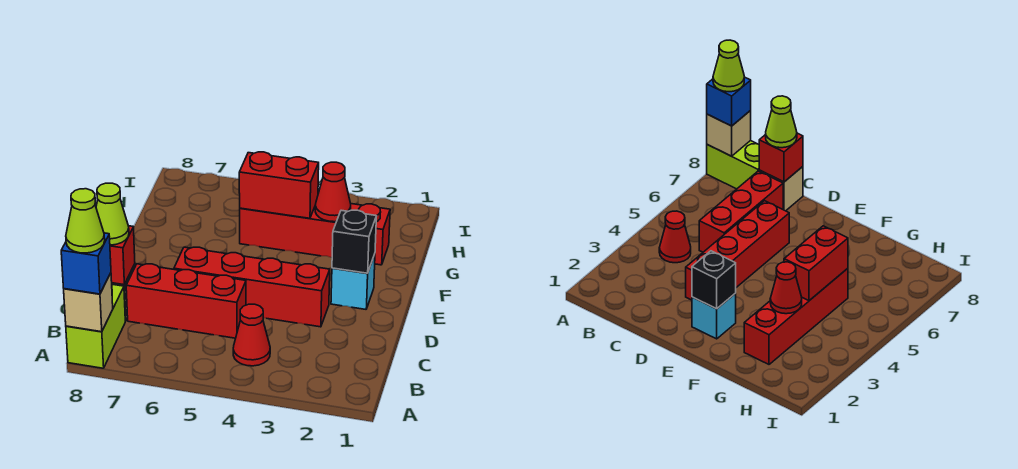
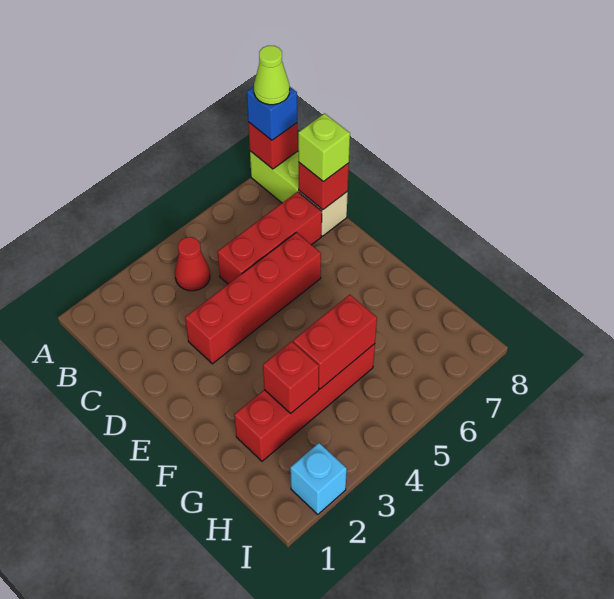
tan brick A8 level 2 -> red brick A8 level 2
lime cone C8 level 3 -> lime brick C8 level 3
cyan brick E2 level 1 -> cyan brick I2 level 1
black brick E2 level 2 -> none
red cone G3 level 2 -> red brick G3 level 2

